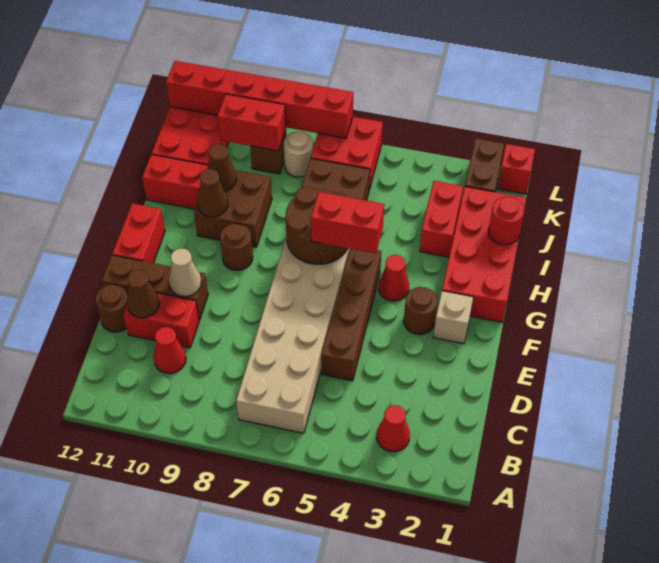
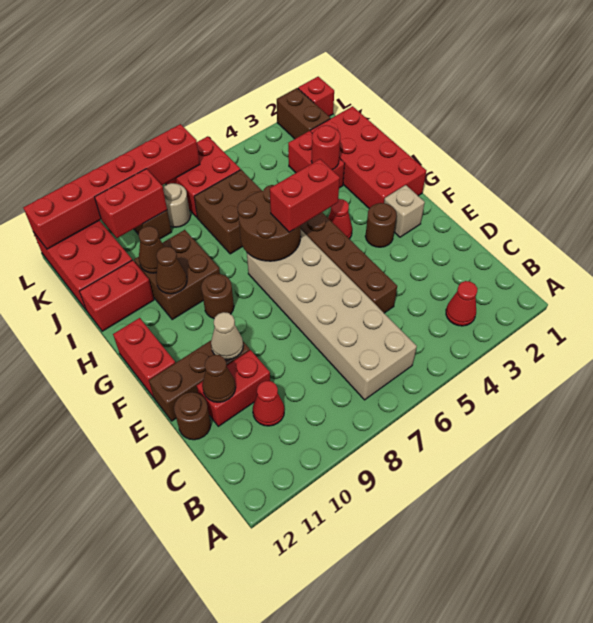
red round brick I1 level 2 -> red round brick I3 level 2

